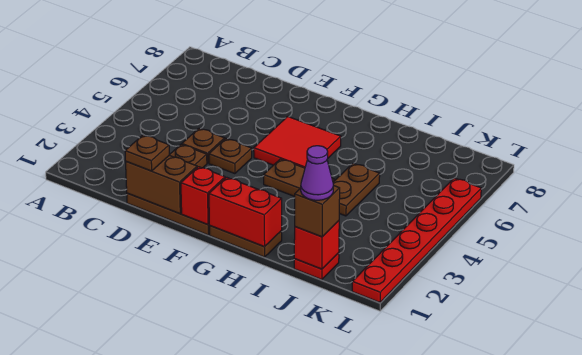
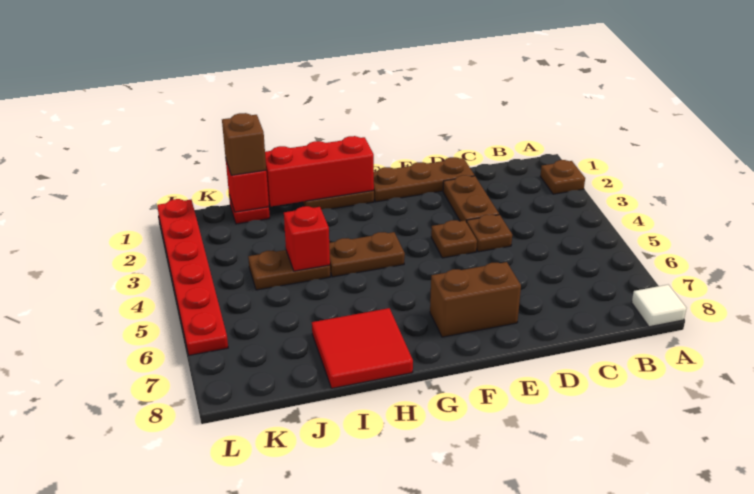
none -> white tile A8 level 1
brown brick D1:E1 level 2 -> brown brick E7:F7 level 1
brown plate D1 level 3 -> brown plate A2 level 1
red brick F1 level 2 -> red brick I4 level 2
red tile F5:G6 level 1 -> red tile H7:I8 level 1
red brick G1:H1 level 2 -> red brick G1:I1 level 2
brown plate I4:I5 level 1 -> brown plate I4:J4 level 1
purple cone J1 level 4 -> none

